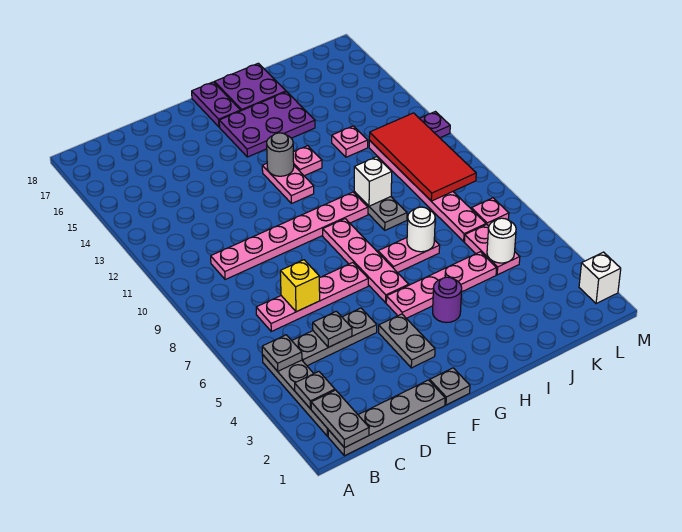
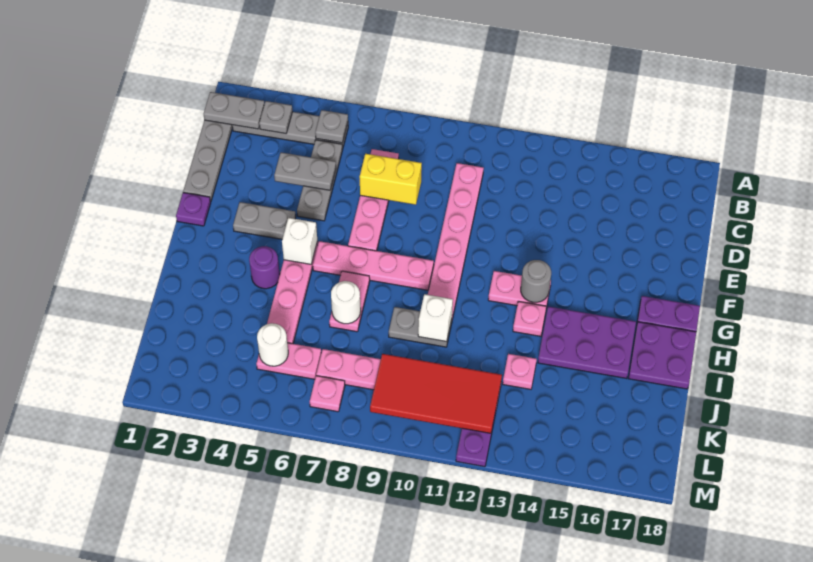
grey plate D5 level 2 -> grey plate D4:D5 level 2
yellow brick D7 level 2 -> yellow brick D7:D8 level 2
grey plate F1 level 1 -> purple plate F1 level 1
purple plate G15:I16 level 1 -> purple plate H14:I16 level 1
white brick M2 level 1 -> white brick G5 level 2

